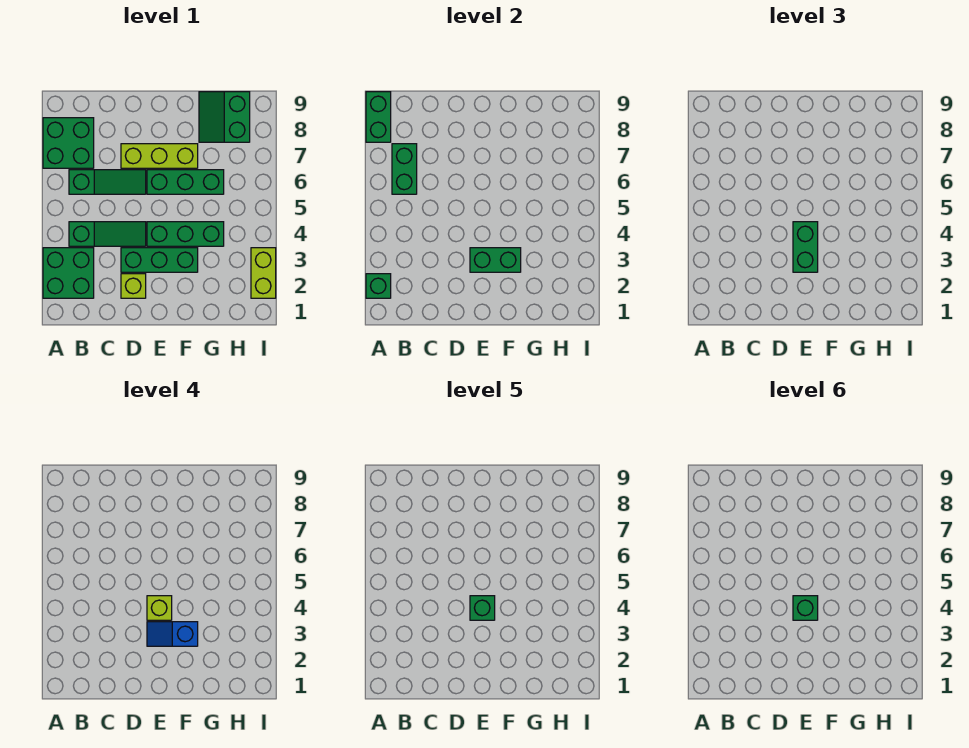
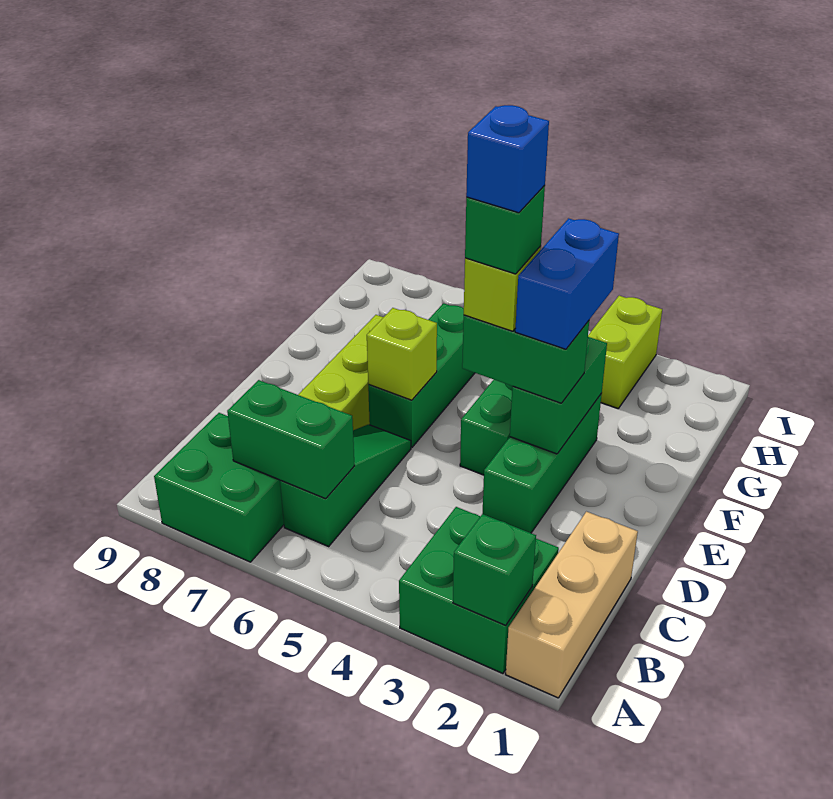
none -> tan brick A1:C1 level 1
green brick A8:A9 level 2 -> none
green slope B4:D4 level 1 top B -> none
lime brick D2 level 1 -> lime brick E6 level 2
blue slope E3:F3 level 4 top F -> blue brick E3:F3 level 4
green brick E4 level 6 -> blue brick E4 level 6
green slope G8:H9 level 1 top H -> none
lime brick I2:I3 level 1 -> lime brick H3:I3 level 1

